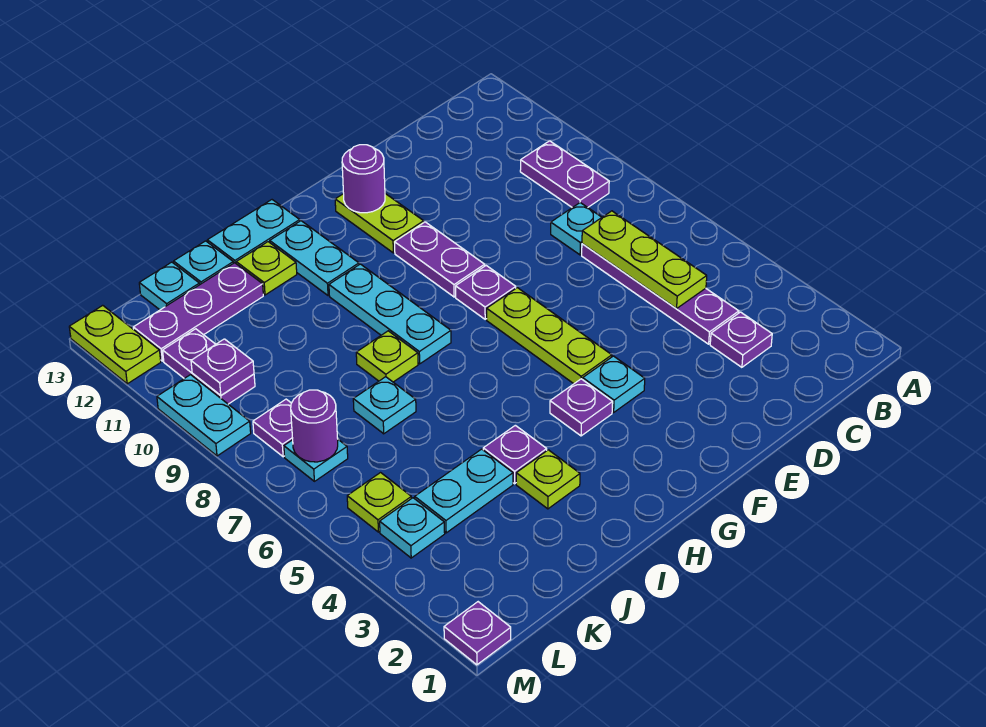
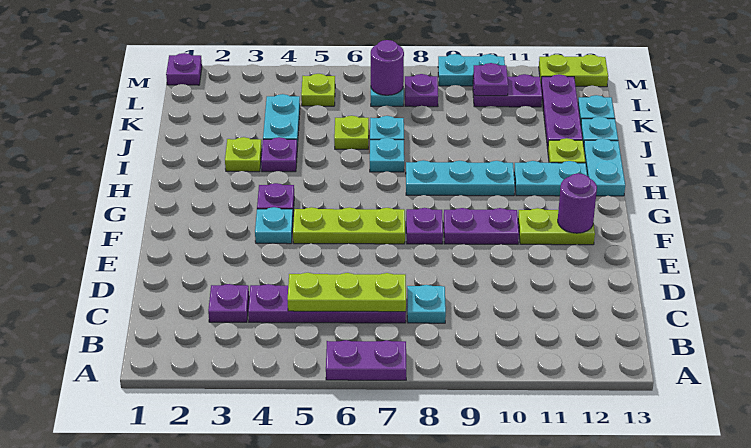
purple plate B9:B10 level 1 -> purple plate A6:A7 level 1
lime plate I8 level 1 -> lime plate J6 level 1
cyan plate L4 level 1 -> cyan plate I7 level 1

